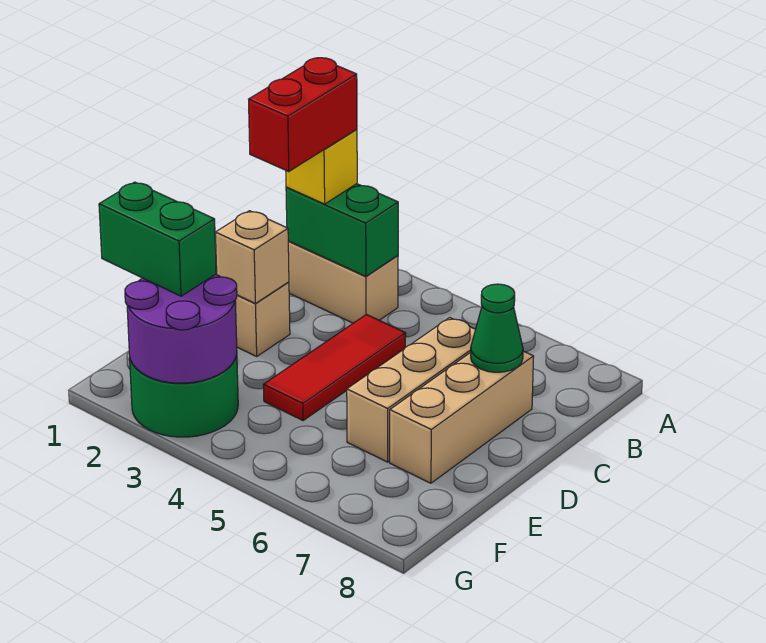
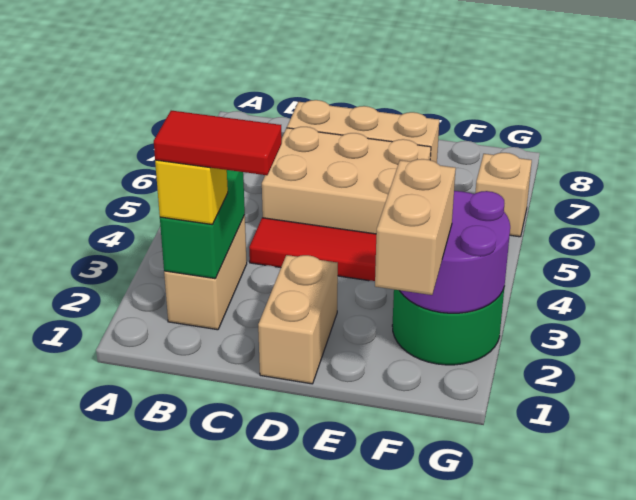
red brick B2:C2 level 4 -> red tile B2:C2 level 4
tan brick C6:E6 level 1 -> tan brick C5:E6 level 1
green cone C7 level 2 -> none
tan brick D2 level 2 -> tan brick G6 level 1
green brick F1:F2 level 3 -> tan brick F1:F2 level 3

